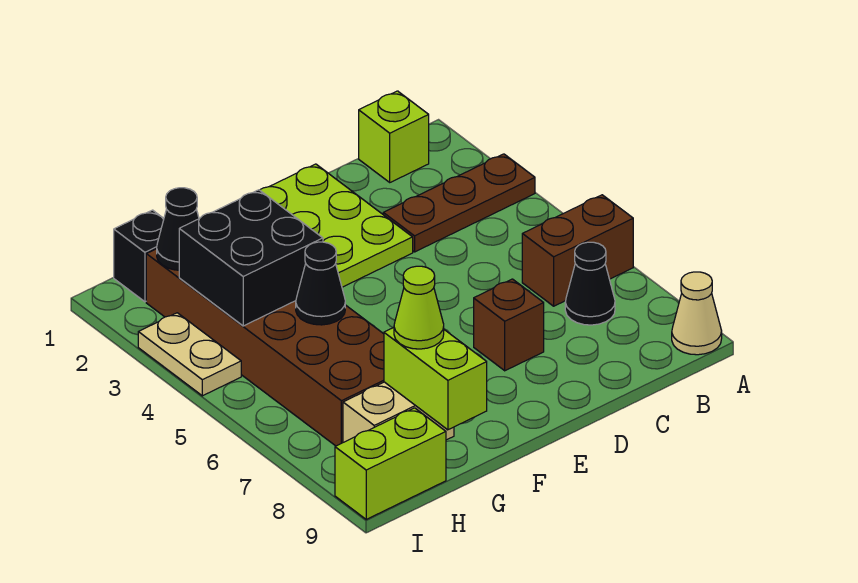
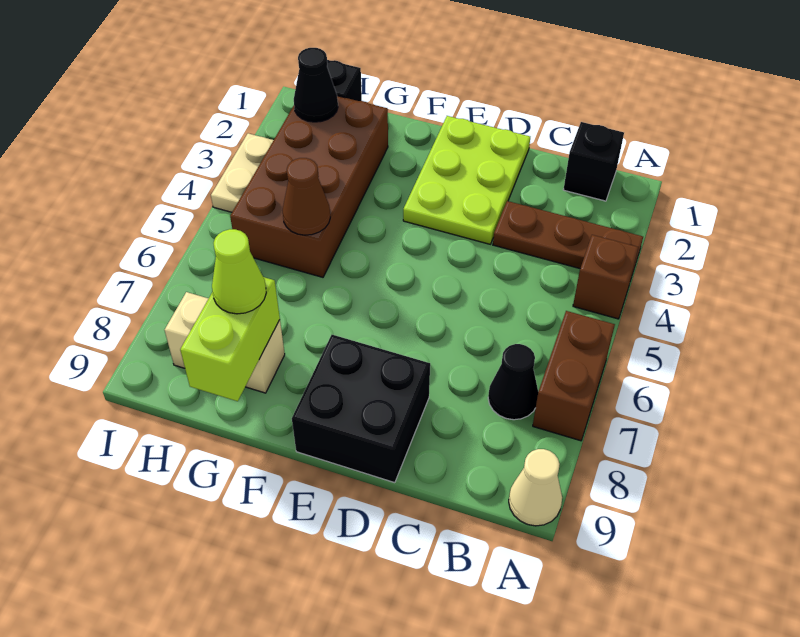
brown brick A6:B6 level 1 -> brown brick A6:A7 level 1
lime brick B1 level 1 -> black brick B1 level 1
brown brick D7 level 1 -> brown brick A4 level 1
brown brick G2:H7 level 1 -> brown brick G2:H5 level 1
black brick G3:H4 level 2 -> black brick D8:E9 level 1
black cone G5 level 2 -> brown cone G5 level 2
lime brick H9:I9 level 1 -> none

